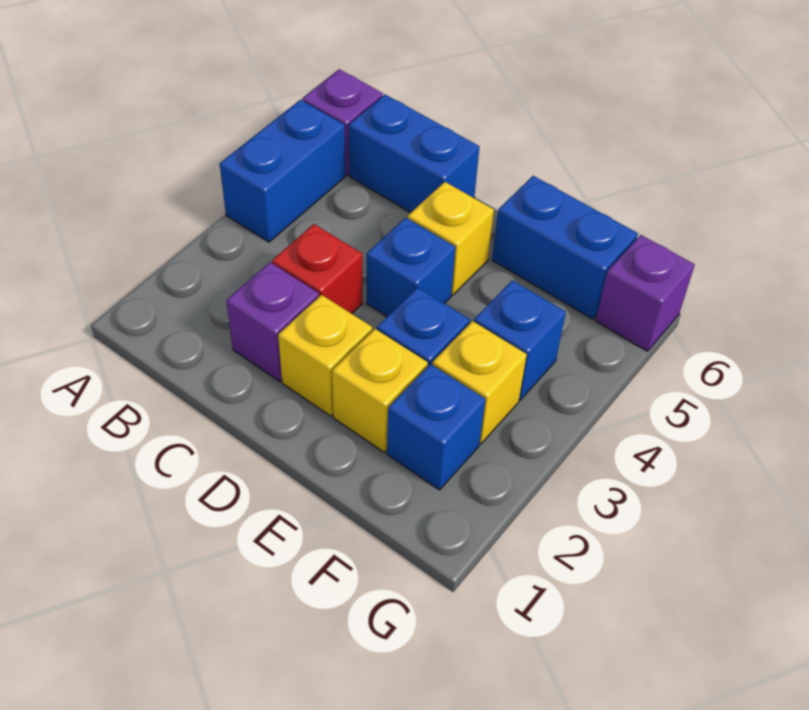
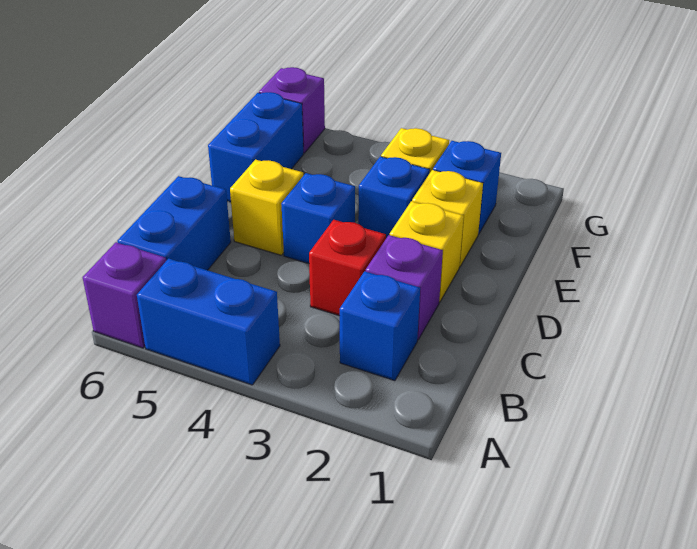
blue brick F4 level 1 -> blue brick B2 level 1

